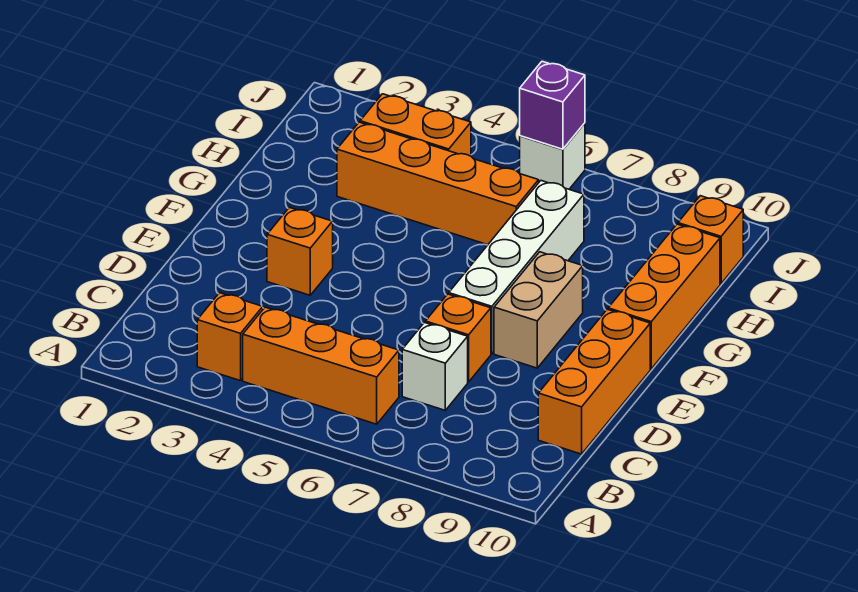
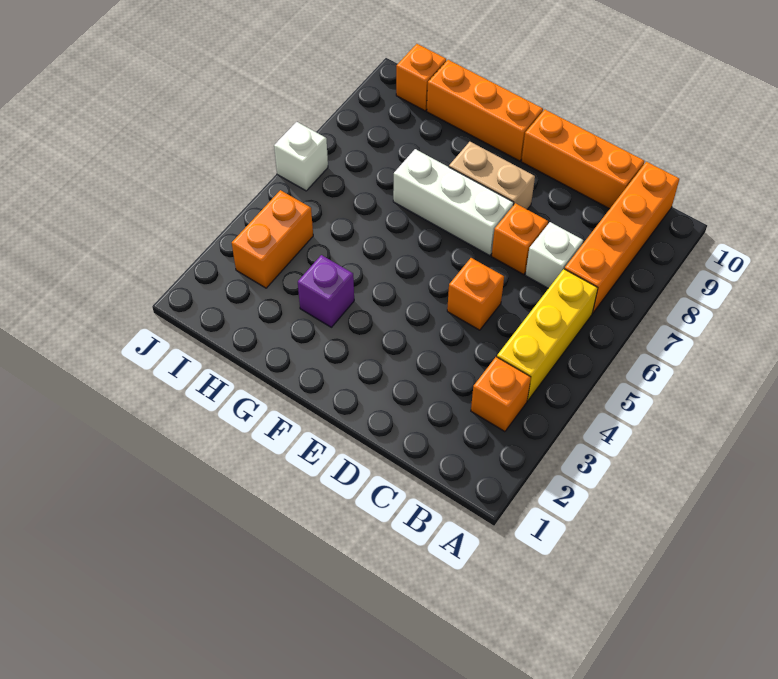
orange brick B4:B6 level 1 -> yellow brick B4:B6 level 1
orange brick E3 level 1 -> orange brick D5 level 1
white brick E7:H7 level 1 -> white brick E7:G7 level 1
orange brick H3:H6 level 1 -> orange brick B7:B10 level 1
purple brick J6 level 2 -> purple brick G3 level 1

